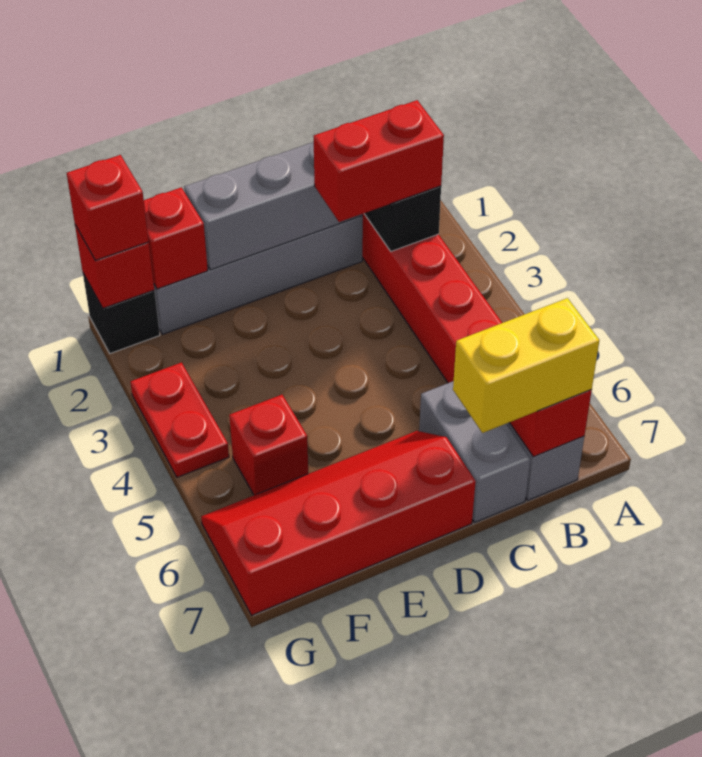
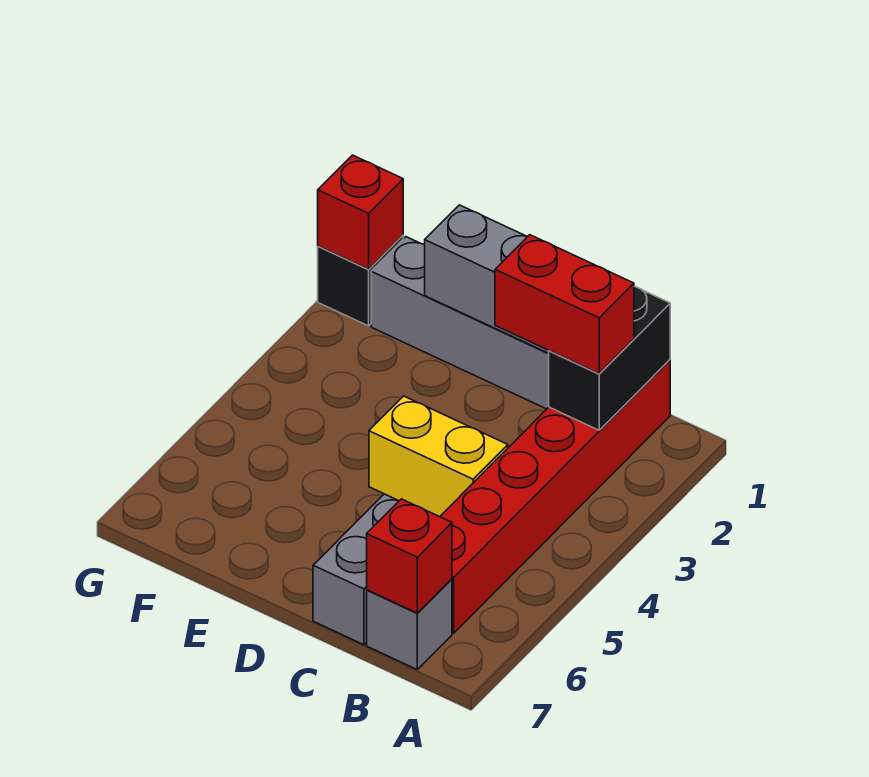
yellow brick B7:C7 level 3 -> yellow brick C4:D4 level 1
red slope D6:G7 level 1 top 7 -> none
red brick F1 level 2 -> none
red brick F5 level 1 -> none
red brick G1 level 3 -> none
red plate G3:G4 level 1 -> none

